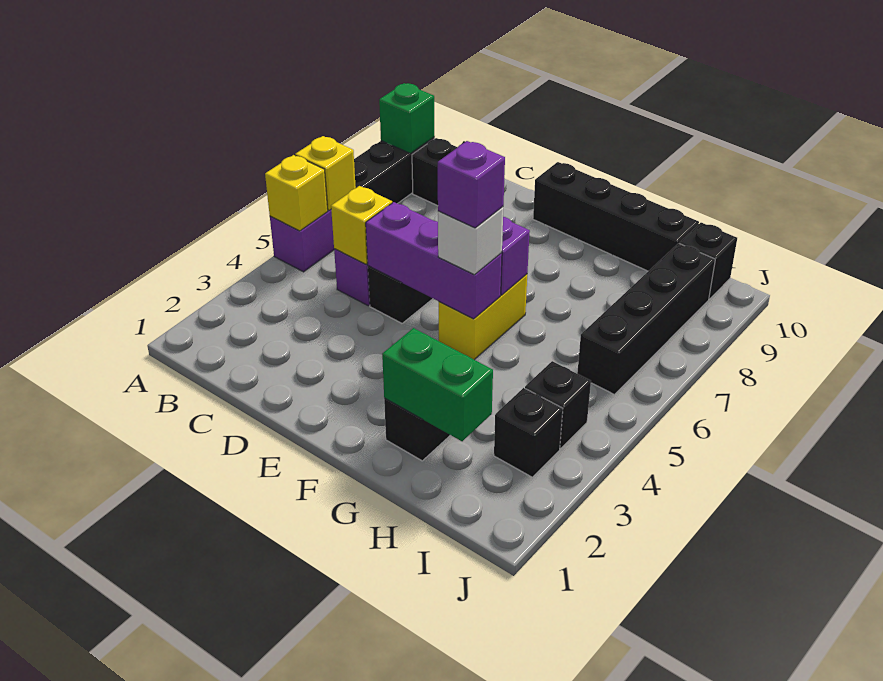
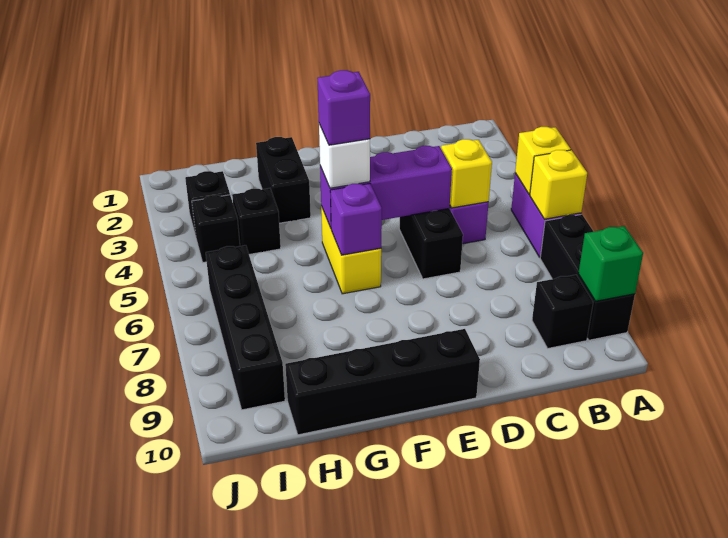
green brick G2:H2 level 2 -> none
black brick I10 level 1 -> black brick H4 level 1

